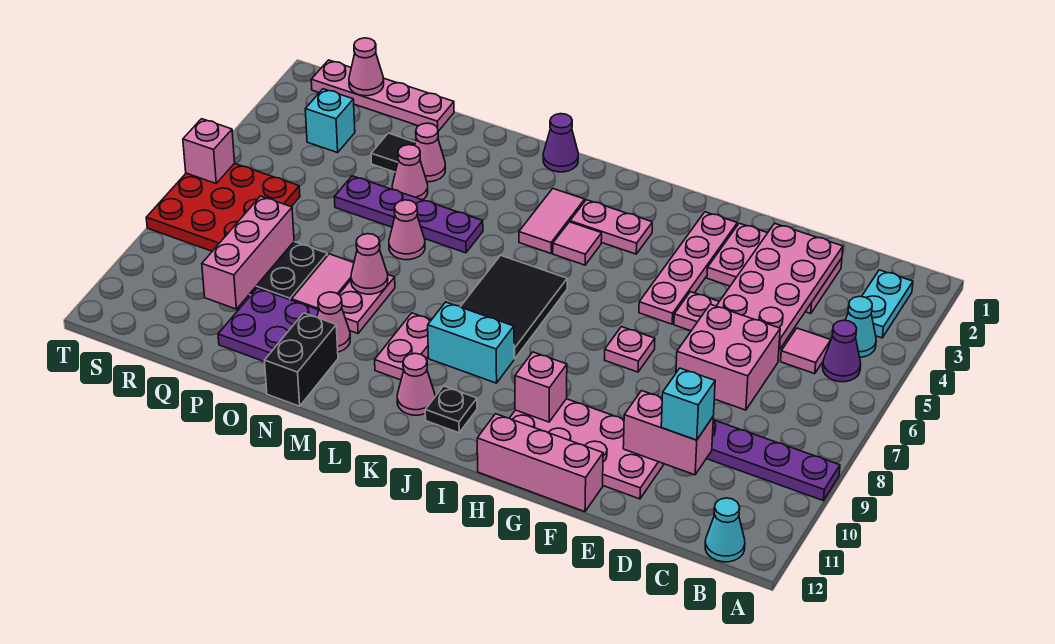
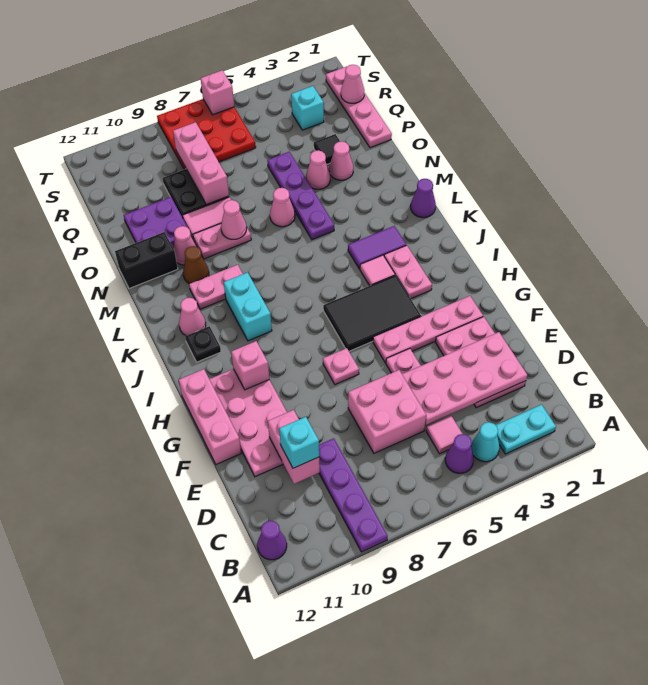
cyan cone B12 level 1 -> purple cone B12 level 1
black tile J6:K8 level 1 -> black tile H4:I6 level 1
pink tile K3:K4 level 1 -> purple tile K3:K4 level 1
none -> brown cone M10 level 1
pink brick Q8:Q10 level 2 -> pink brick P8:R8 level 2

